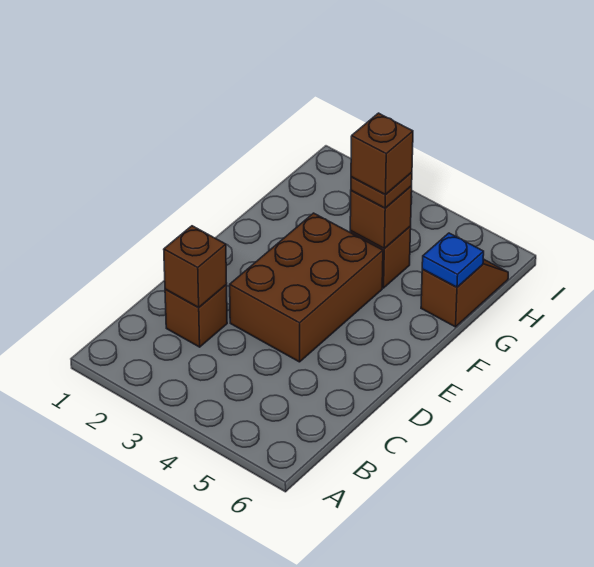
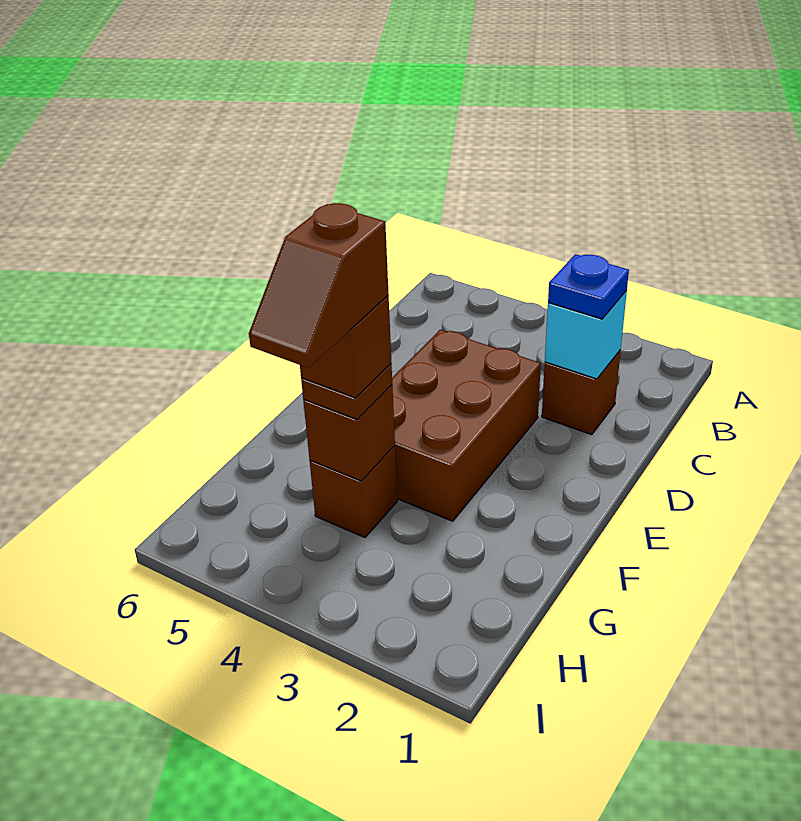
brown brick C2 level 2 -> cyan brick C2 level 2
brown slope G6:H6 level 1 top G -> brown slope G4:H4 level 5 top G
blue plate G6 level 2 -> blue plate C2 level 3

